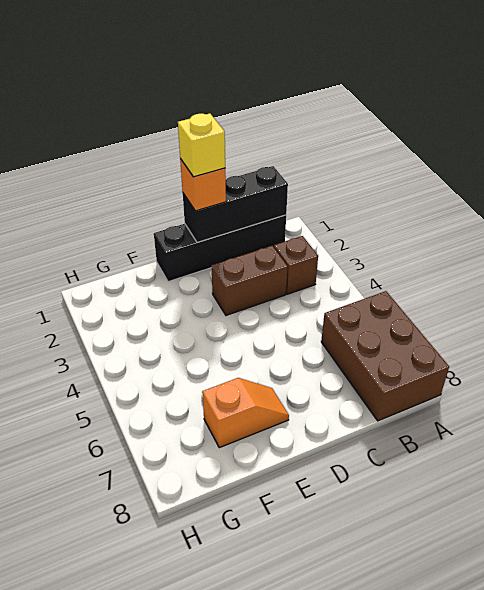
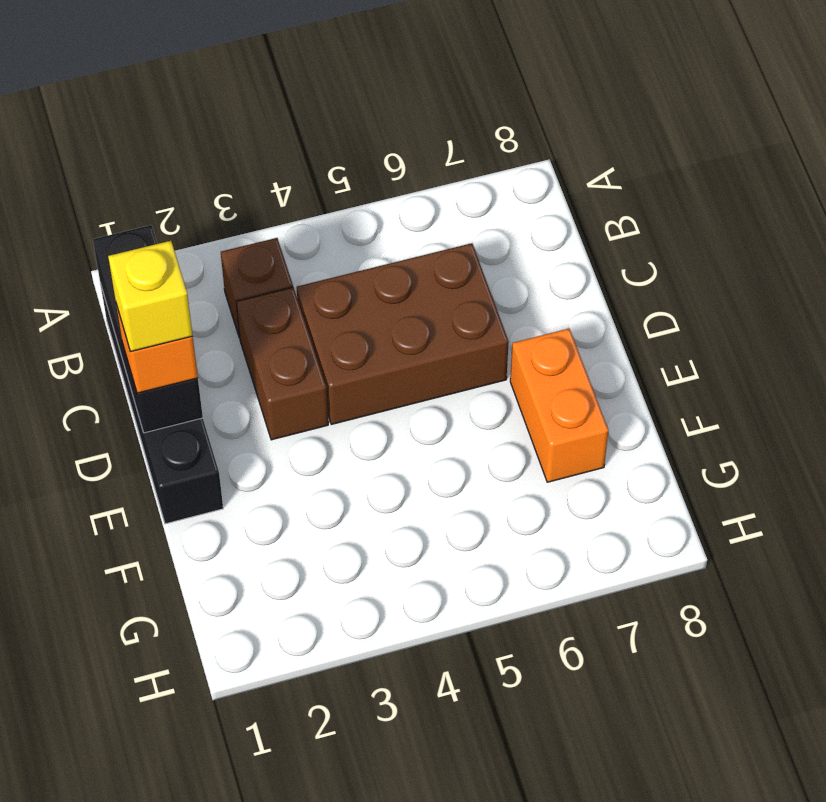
brown brick A6:B8 level 1 -> brown brick C4:D6 level 1
orange slope E7:F7 level 1 top F -> orange brick E7:F7 level 1

